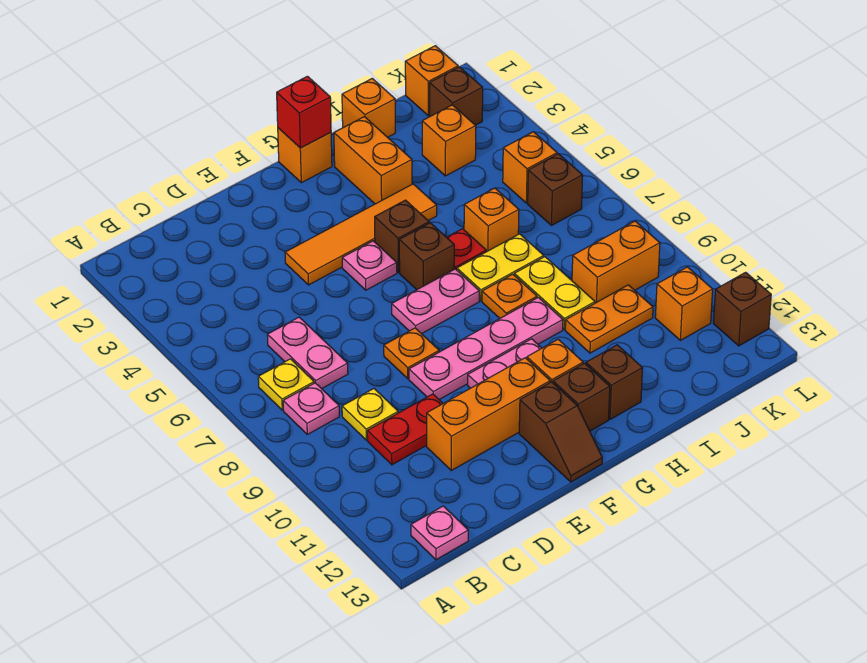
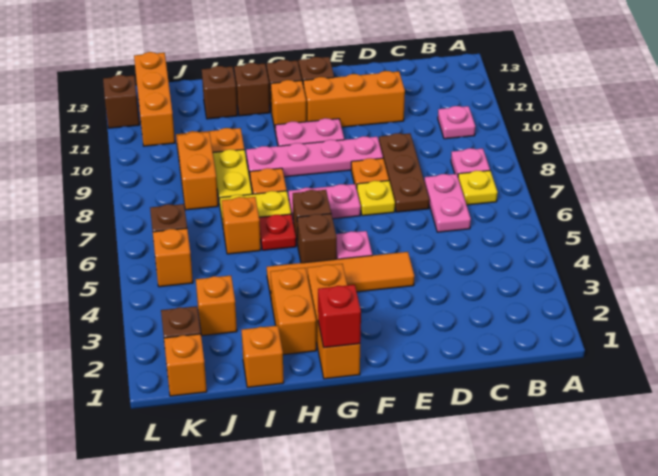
pink plate B13 level 1 -> pink plate B10 level 1
yellow plate C9 level 1 -> yellow plate E7 level 1
red plate C10:D10 level 1 -> none
none -> brown plate D7:D9 level 1
orange brick G1 level 1 -> orange brick G1:G3 level 1
none -> brown brick I12 level 1
orange brick J9:K9 level 1 -> orange brick J8:J9 level 1
orange brick K11 level 1 -> orange brick K11:K13 level 1

